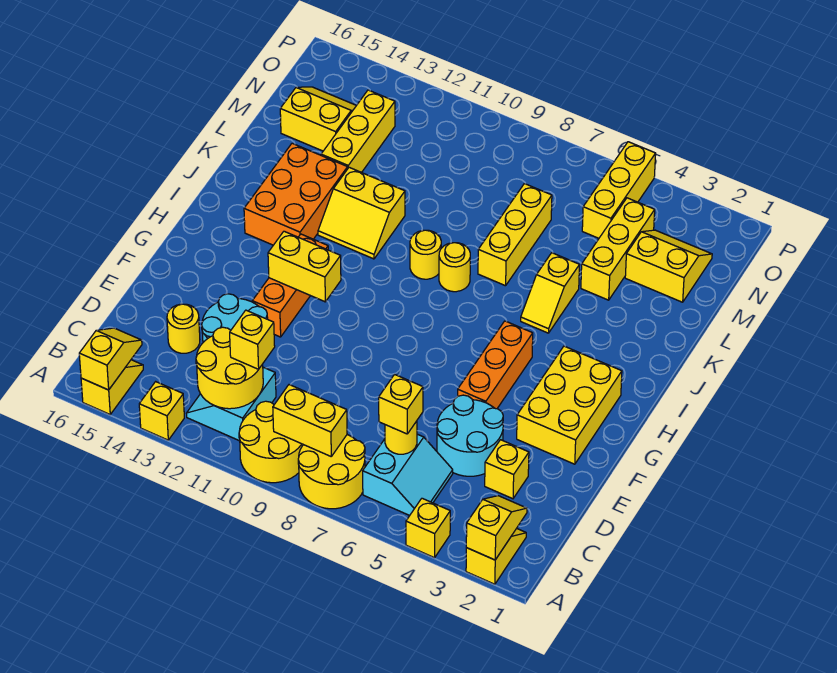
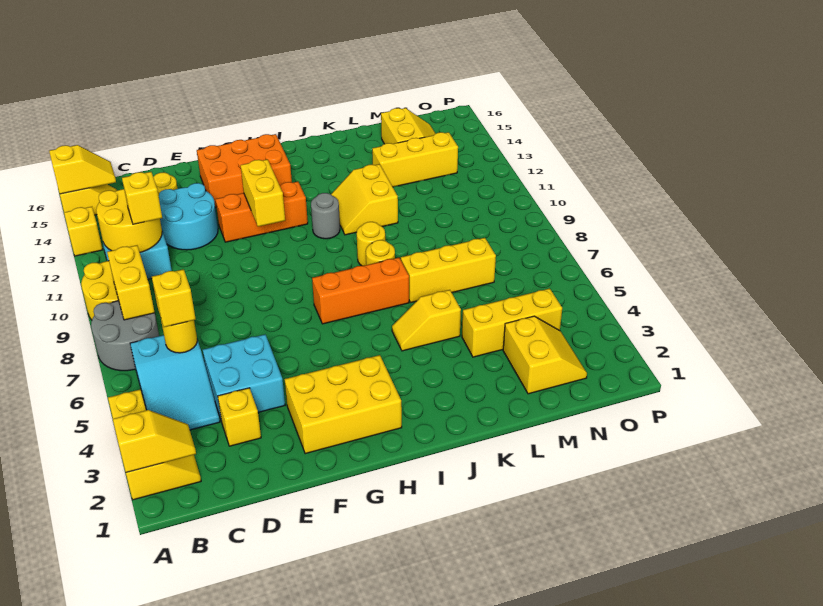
yellow round brick A7:B8 level 1 -> grey round brick A7:B8 level 1
cyan slope B5:C6 level 1 top 6 -> cyan slope B4:C6 level 1 top 6
cyan round brick D4:E5 level 1 -> cyan brick D4:E5 level 1
orange brick F5:H5 level 1 -> orange brick H7:J7 level 1
none -> grey round brick I11 level 1
orange brick I13:K14 level 1 -> orange brick F14:H15 level 1
yellow brick N5:P5 level 1 -> none

